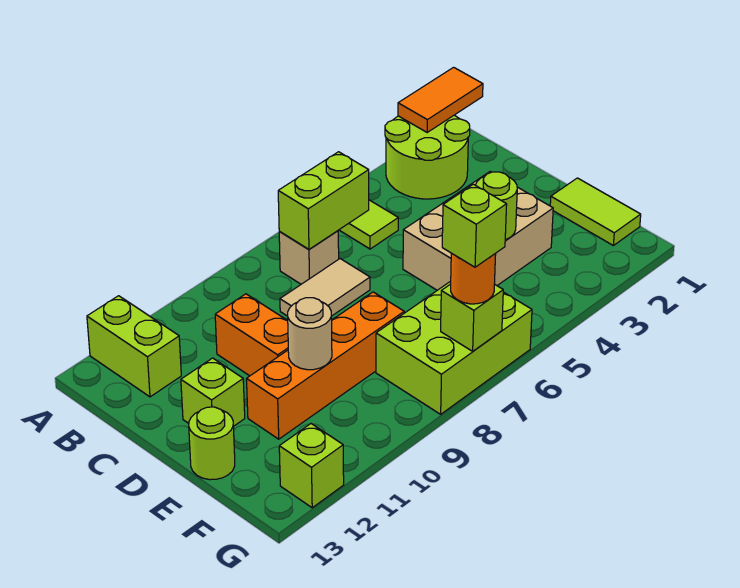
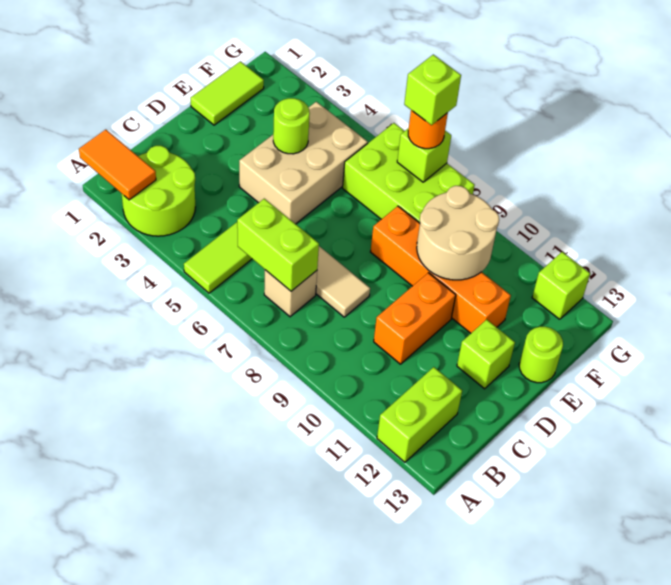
tan brick D3:E5 level 1 -> tan brick D4:F5 level 1
tan round brick E10 level 2 -> tan round brick E9:F10 level 2

